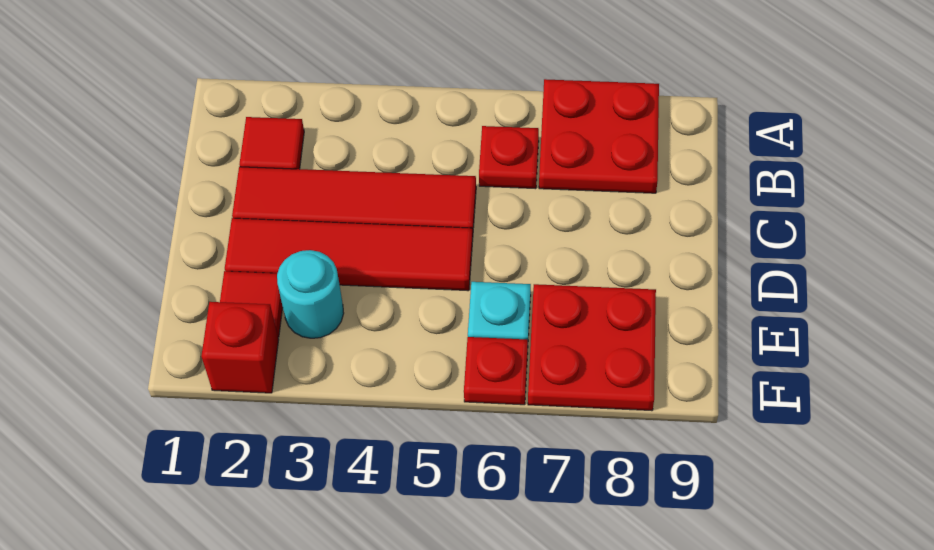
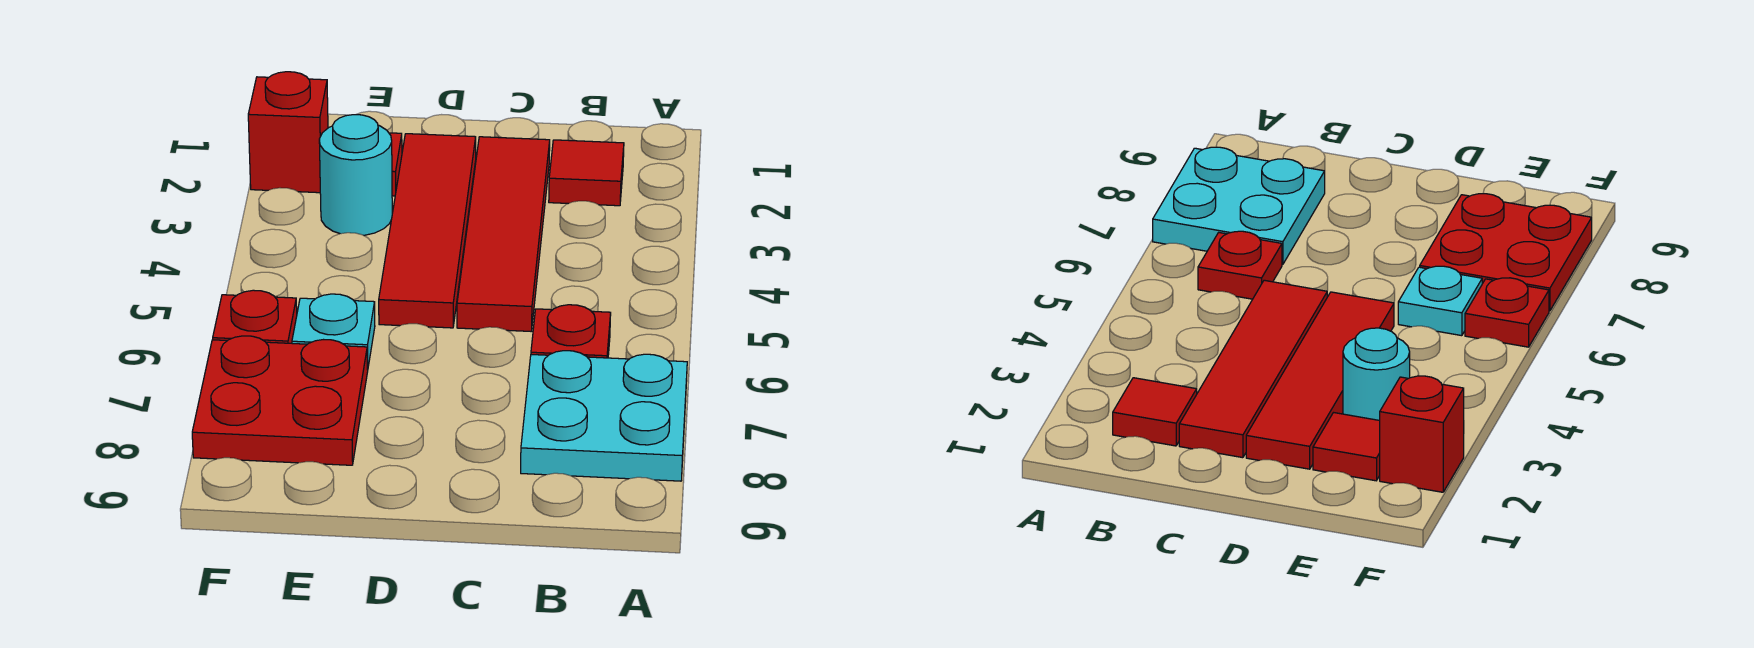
red plate A7:B8 level 1 -> cyan plate A7:B8 level 1

